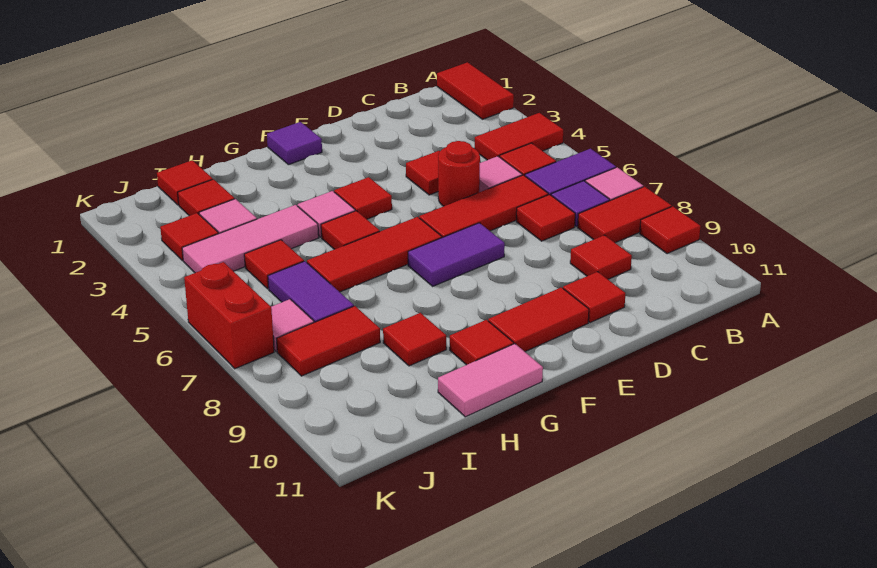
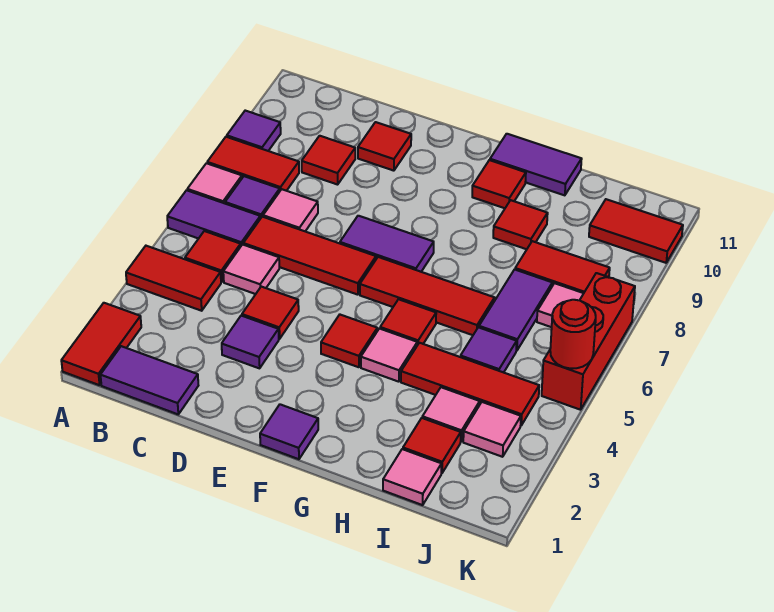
red tile A9 level 1 -> purple tile A9 level 1
none -> purple tile B1:C1 level 1
red tile C7 level 1 -> pink tile C7 level 1
none -> purple tile D3 level 1
red round brick D5 level 1 -> red round brick K5 level 2
red tile E10:F10 level 1 -> red tile J10:K10 level 1
pink tile G11:H11 level 1 -> purple tile G11:H11 level 1
pink tile H4:J4 level 1 -> red tile H4:J4 level 1
red tile I1 level 1 -> pink tile I1 level 1
red tile I5 level 1 -> purple tile I5 level 1
red tile J3 level 1 -> pink tile J3 level 1
red brick K6:K7 level 1 -> red brick K5:K7 level 1

